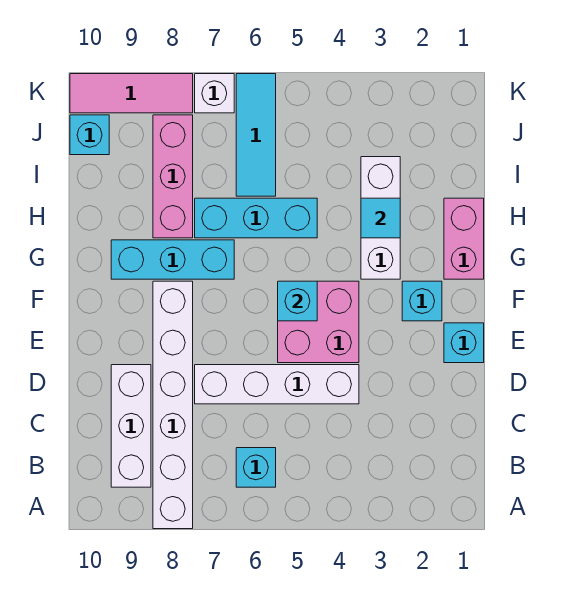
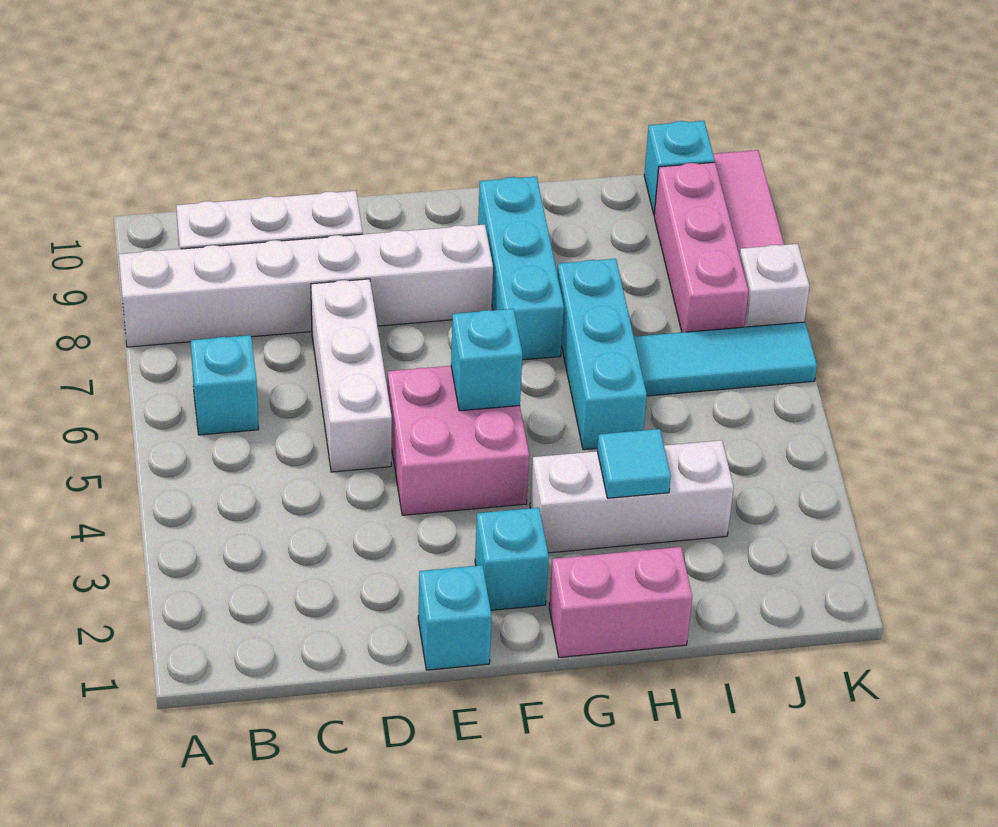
white brick D4:D7 level 1 -> white brick D5:D7 level 1
pink brick H8:J8 level 1 -> pink brick J7:J9 level 1

